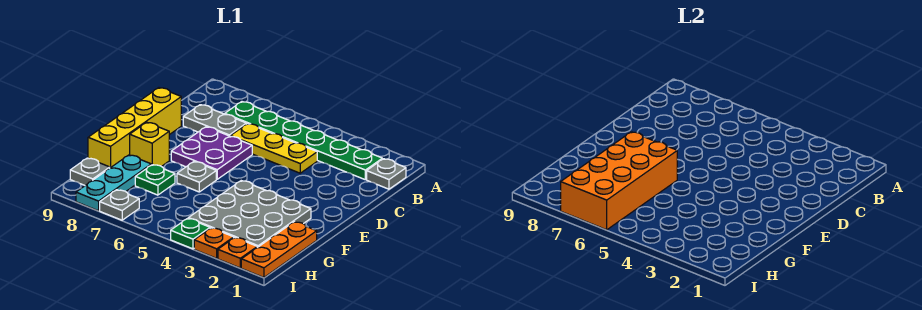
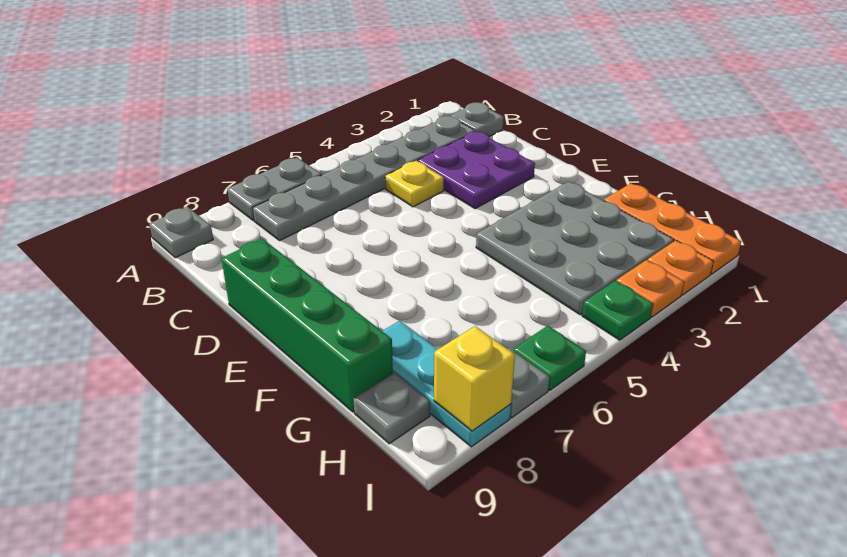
green plate B2:B7 level 1 -> grey plate B2:B7 level 1
yellow plate C4:C6 level 1 -> yellow plate C4 level 1
grey plate C7:C8 level 1 -> grey plate A6:A7 level 1
purple plate D6:E7 level 1 -> purple plate C2:D3 level 1
yellow brick D9:G9 level 1 -> green brick D9:G9 level 1
grey plate F6 level 1 -> grey plate A9 level 1
orange brick F6:I7 level 2 -> none
yellow brick F8 level 1 -> yellow brick I8 level 2
green plate G7 level 1 -> green plate I6 level 1

